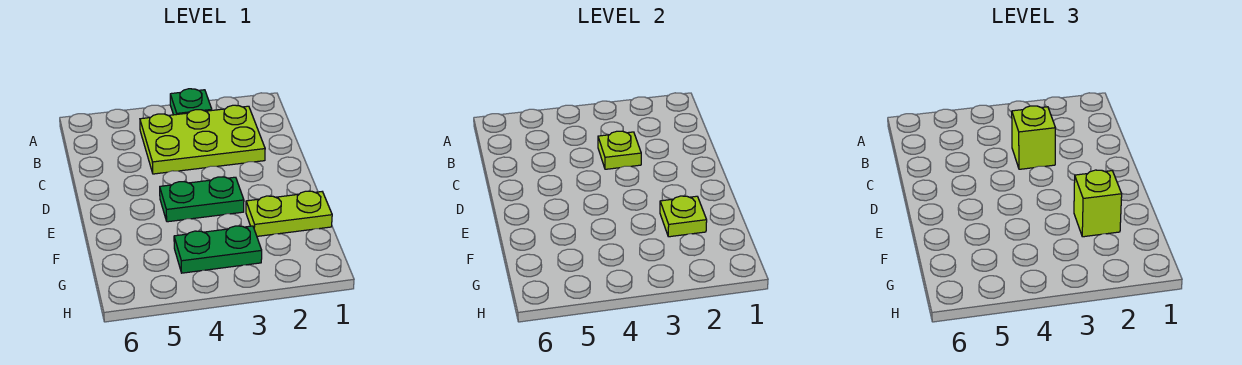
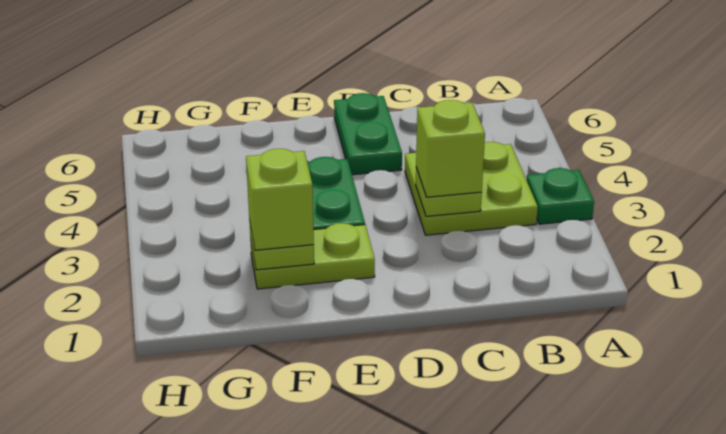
lime plate B2:C4 level 1 -> lime plate B3:C4 level 1
lime plate F1:F2 level 1 -> lime plate E2:F2 level 1
green plate G3:G4 level 1 -> green plate D5:D6 level 1

